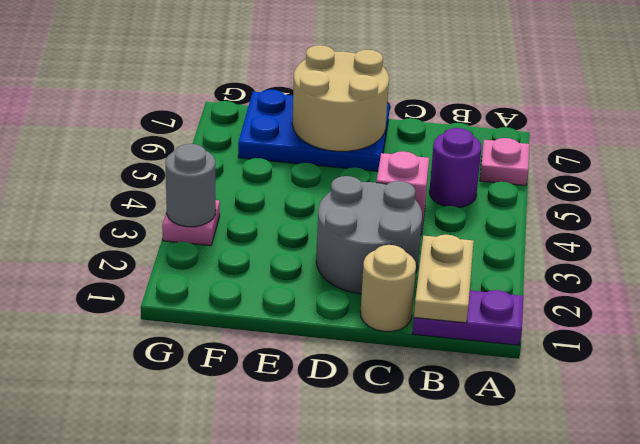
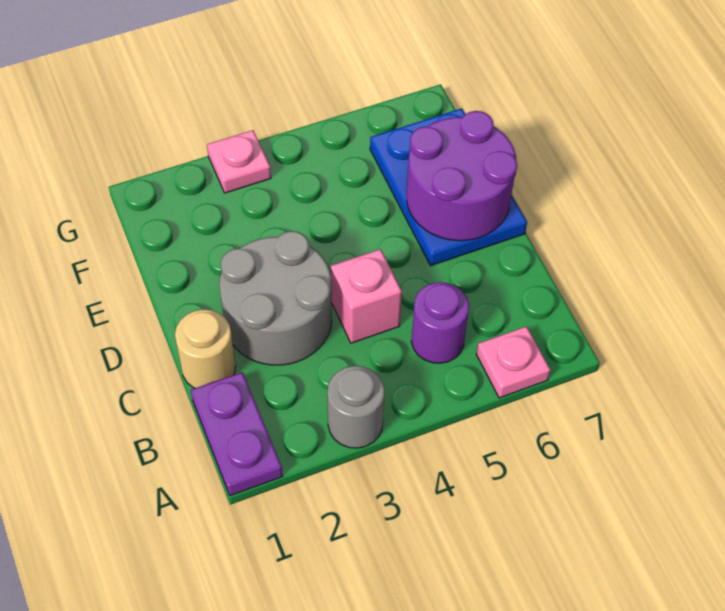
tan plate B1:B2 level 2 -> none
tan round brick D6:E7 level 2 -> purple round brick D6:E7 level 2
grey round brick G3 level 2 -> grey round brick A3 level 1

